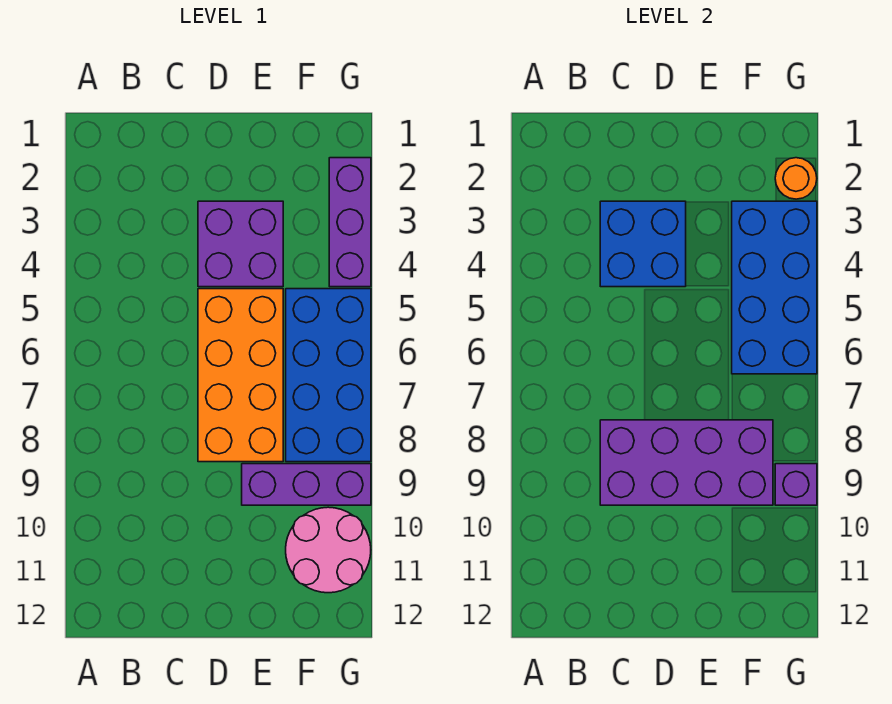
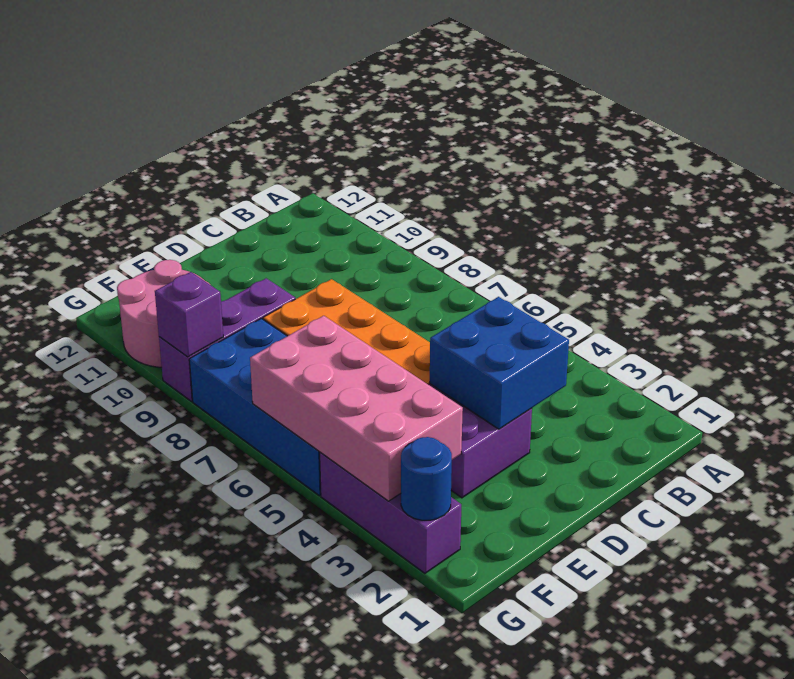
purple brick C8:F9 level 2 -> none
blue brick F3:G6 level 2 -> pink brick F3:G6 level 2
orange round brick G2 level 2 -> blue round brick G2 level 2

